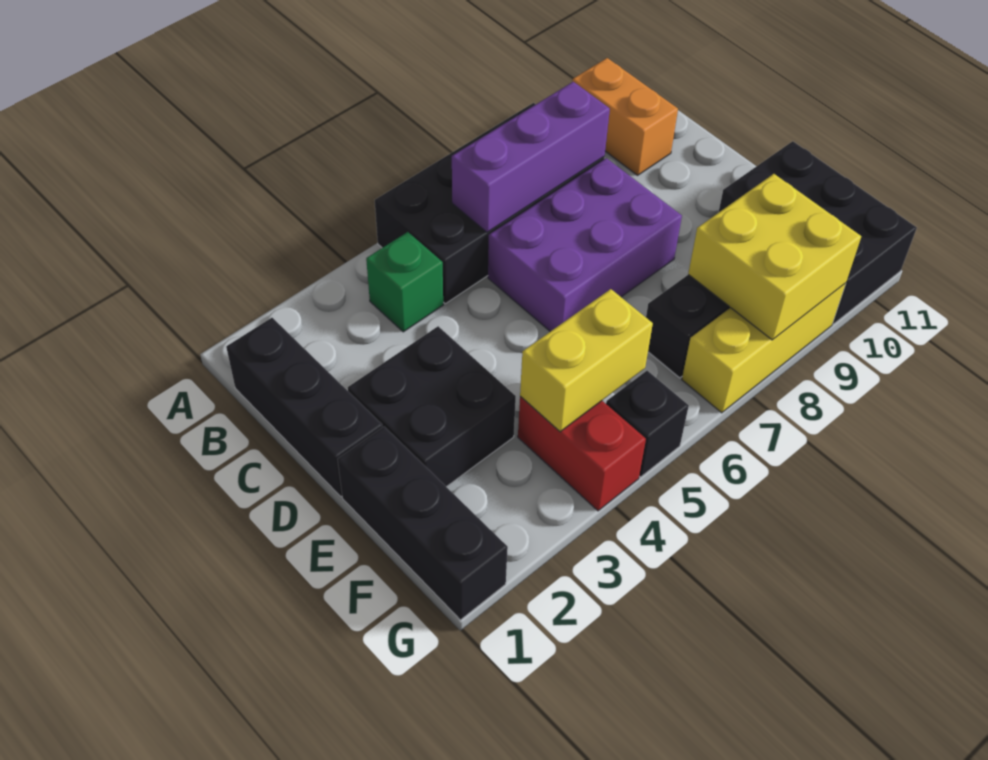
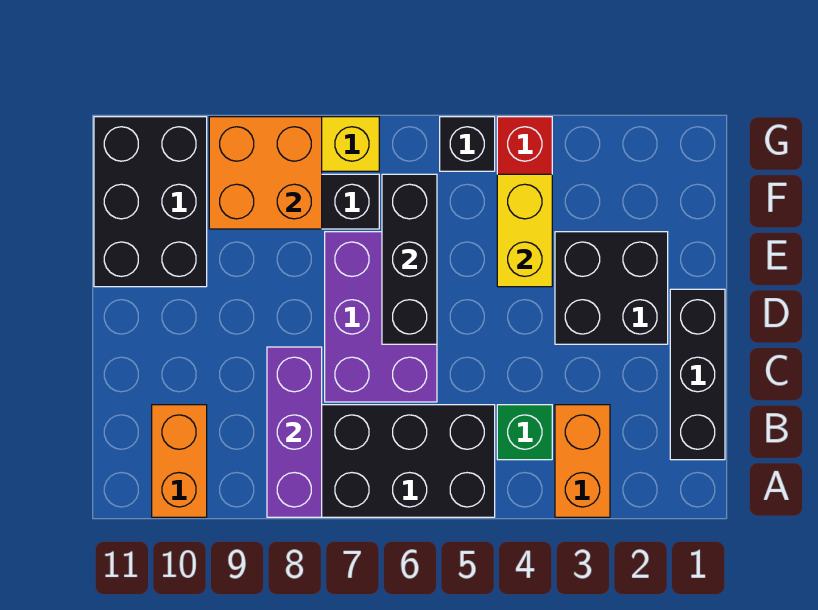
none -> orange brick A3:B3 level 1
purple brick B6:B8 level 2 -> purple brick A8:C8 level 2
purple brick C6:D8 level 1 -> purple brick C6:E7 level 1
black brick E1:G1 level 1 -> black brick D6:F6 level 2
yellow brick F4:F5 level 2 -> yellow brick E4:F4 level 2
yellow brick F8:G9 level 2 -> orange brick F8:G9 level 2

